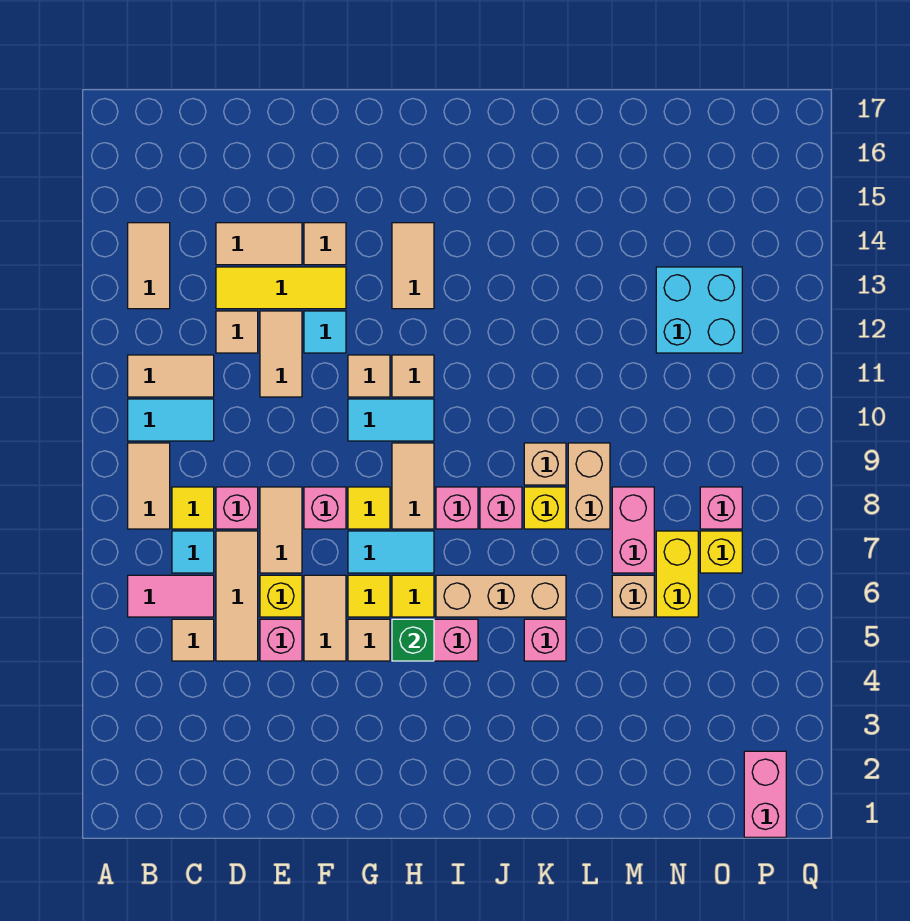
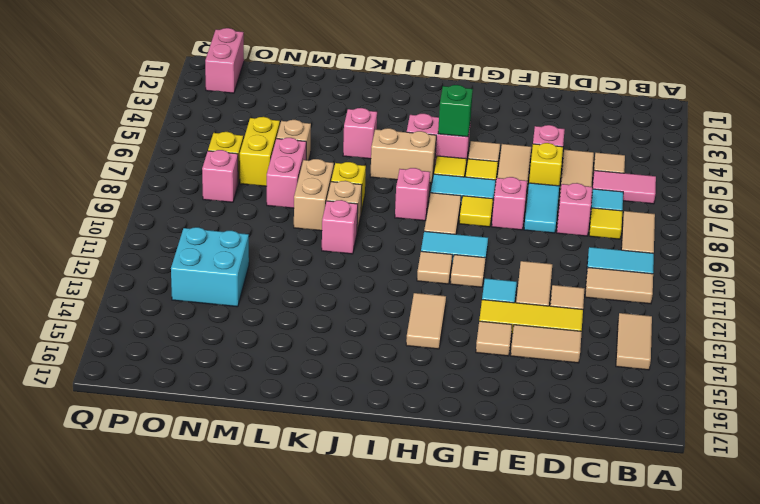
tan tile E7:E8 level 1 -> cyan tile E7:E8 level 1
tan brick I6:K6 level 1 -> tan brick I6:J6 level 1
pink brick J8 level 1 -> pink brick K10 level 1

